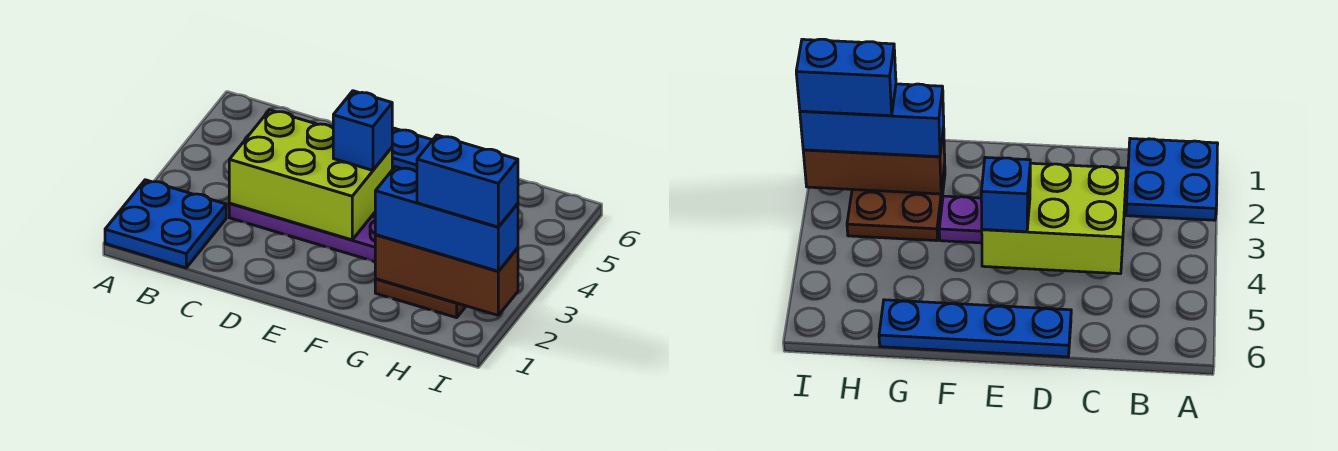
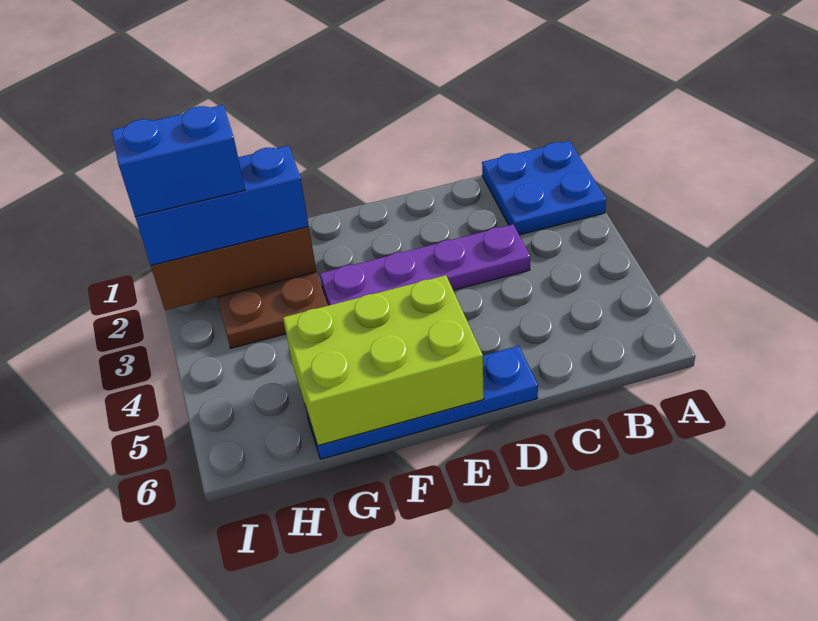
lime brick C3:E4 level 2 -> lime brick E5:G6 level 2
blue brick E4 level 3 -> none

